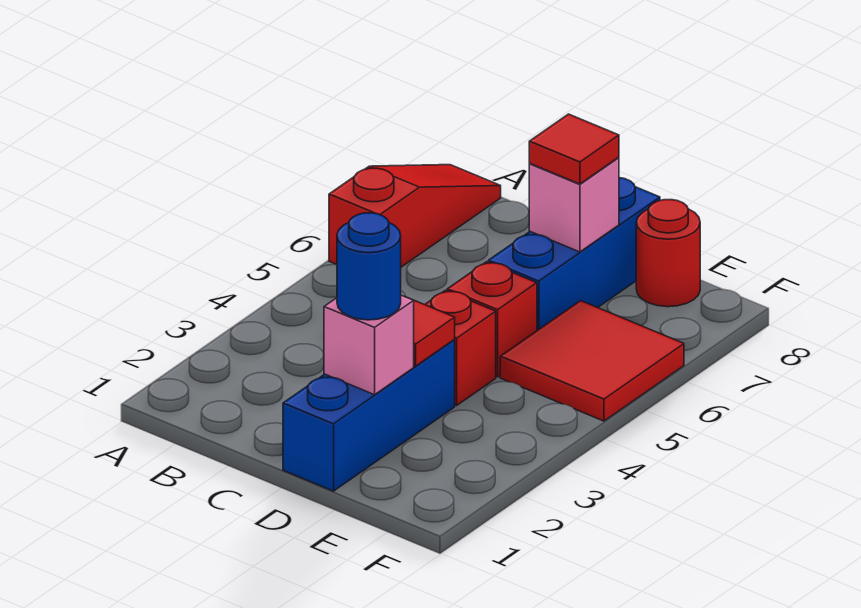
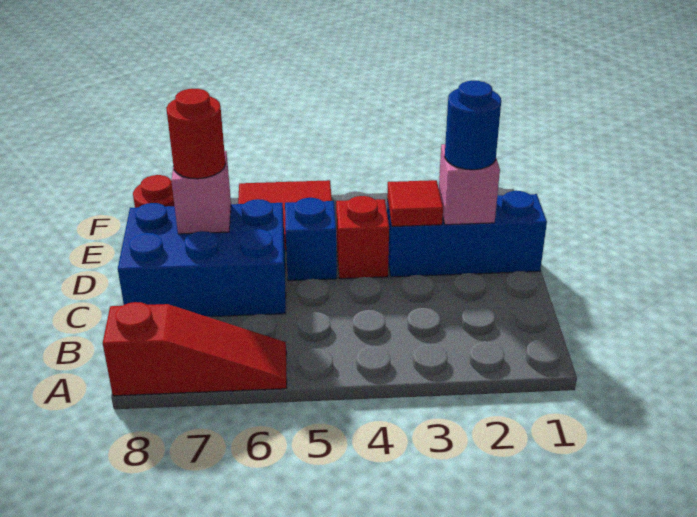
red slope A6:A8 level 1 top 6 -> red slope A6:A8 level 1 top 8
red brick D5 level 1 -> blue brick D5 level 1
blue brick D6:D8 level 1 -> blue brick C6:D8 level 1
red tile D7 level 3 -> red round brick D7 level 3

